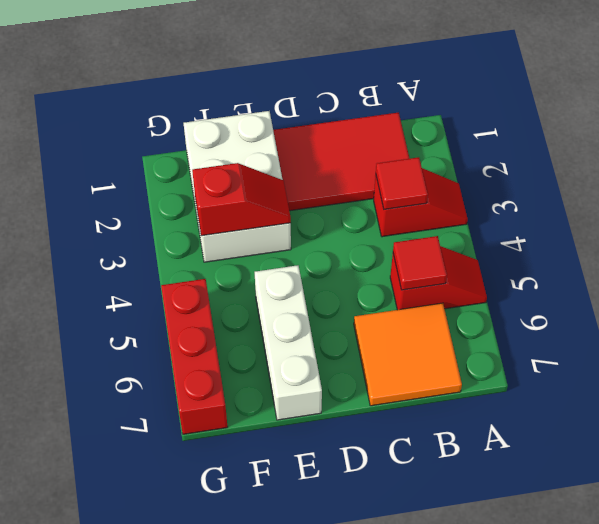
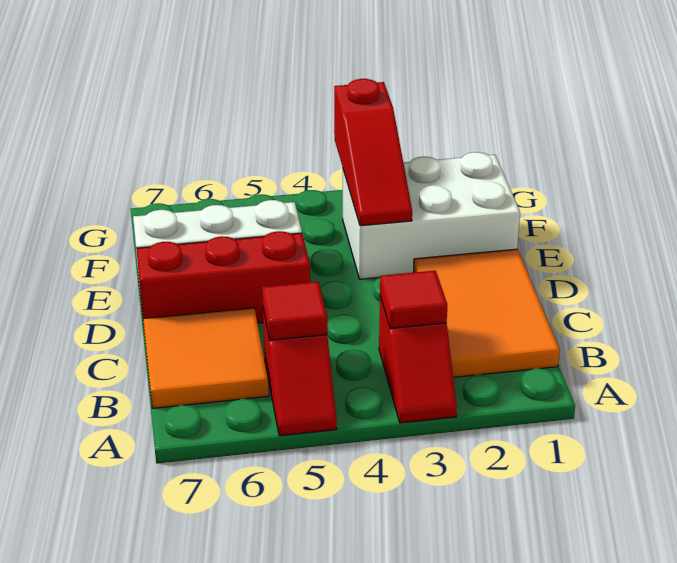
red tile B1:D2 level 1 -> orange tile B1:D2 level 1
red slope E3:F3 level 2 top F -> red slope E3:G3 level 2 top G
red brick G5:G7 level 1 -> red brick D5:D7 level 1

